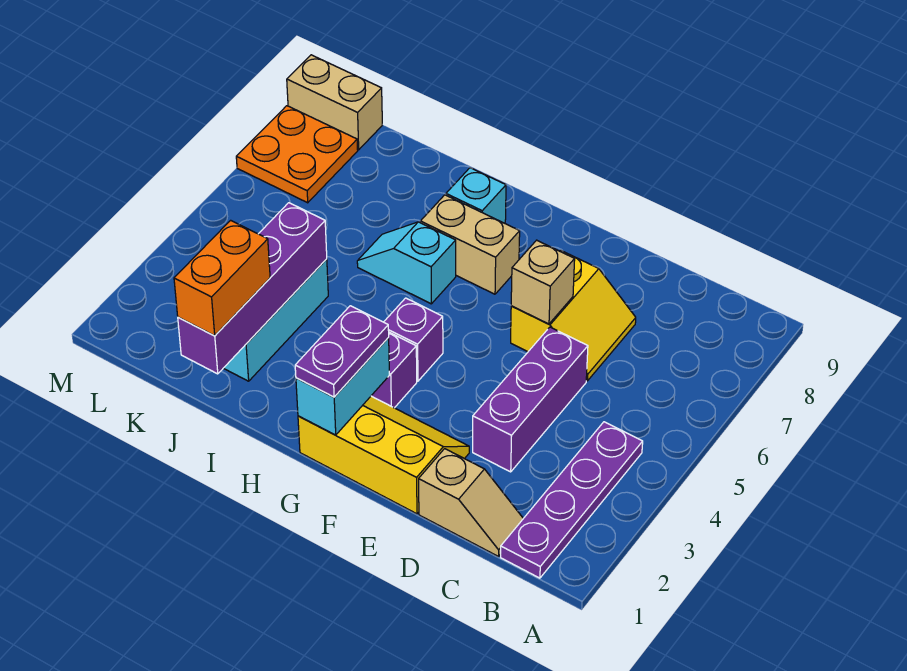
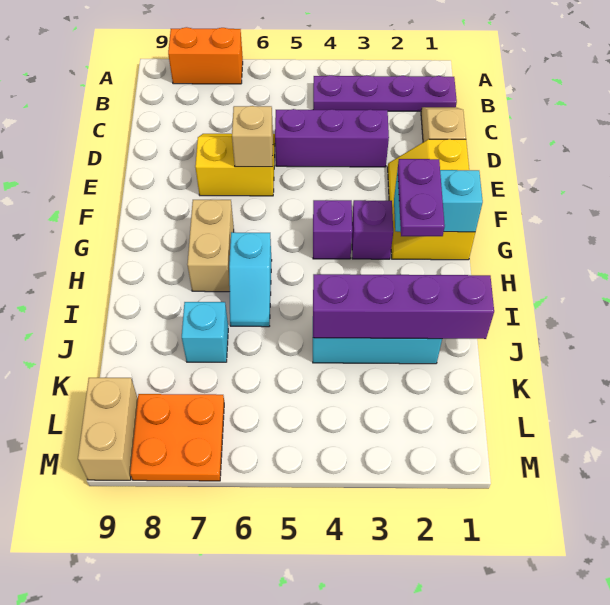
purple plate G1:G2 level 3 -> purple plate G2:H2 level 3
cyan brick H8 level 1 -> cyan brick J7 level 1
orange brick J1:J2 level 3 -> orange brick A7:A8 level 1

